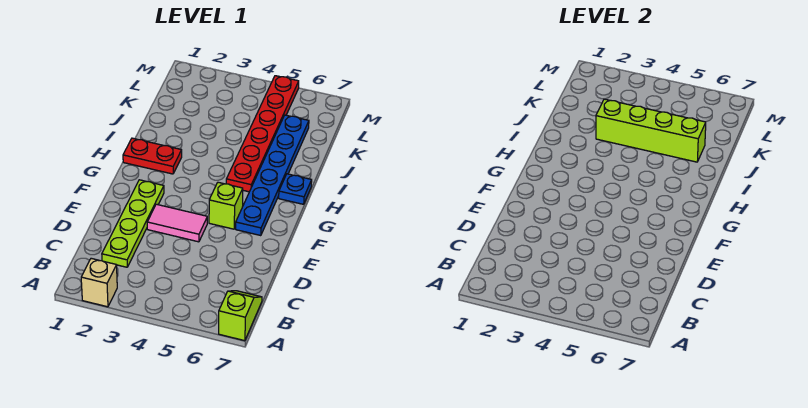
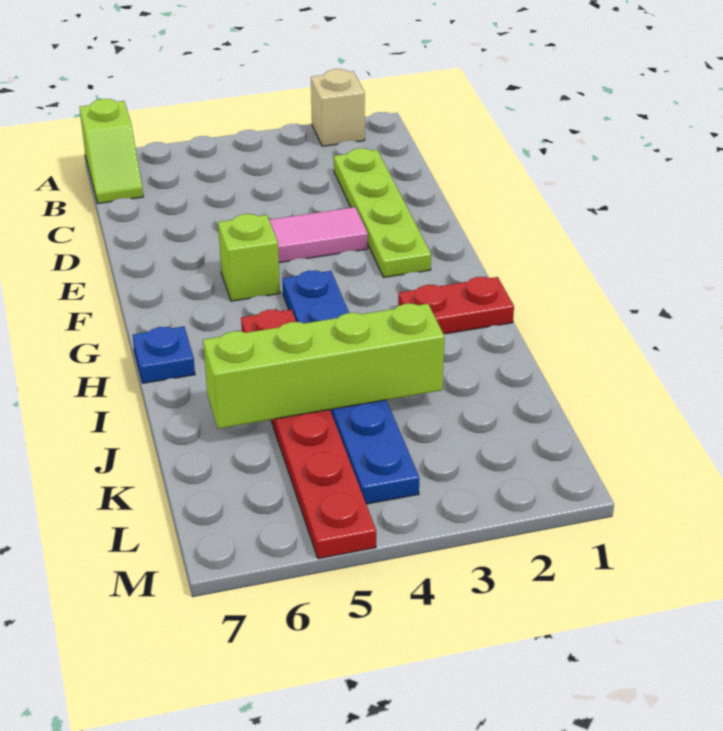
blue plate F6:K6 level 1 -> blue plate G4:L4 level 1

